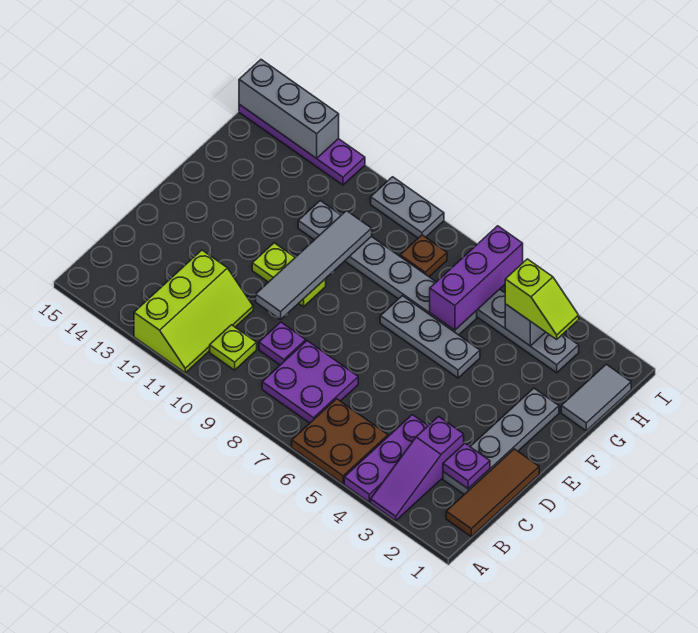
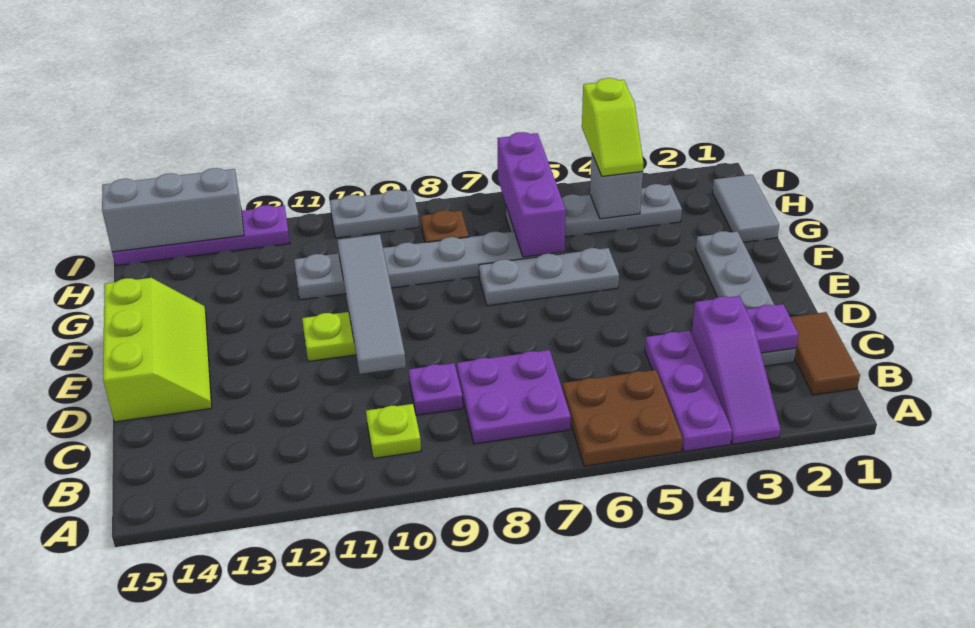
lime slope A11:C12 level 1 top 12 -> lime slope D14:F15 level 1 top 15
brown tile B1:D1 level 1 -> brown tile B1:C1 level 1
lime slope H3:H4 level 3 top 4 -> lime slope H4:I4 level 3 top I

